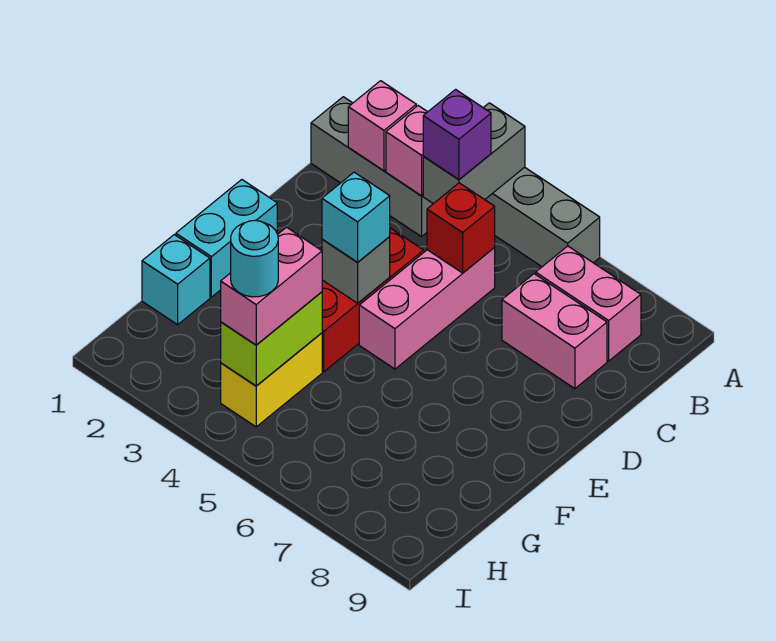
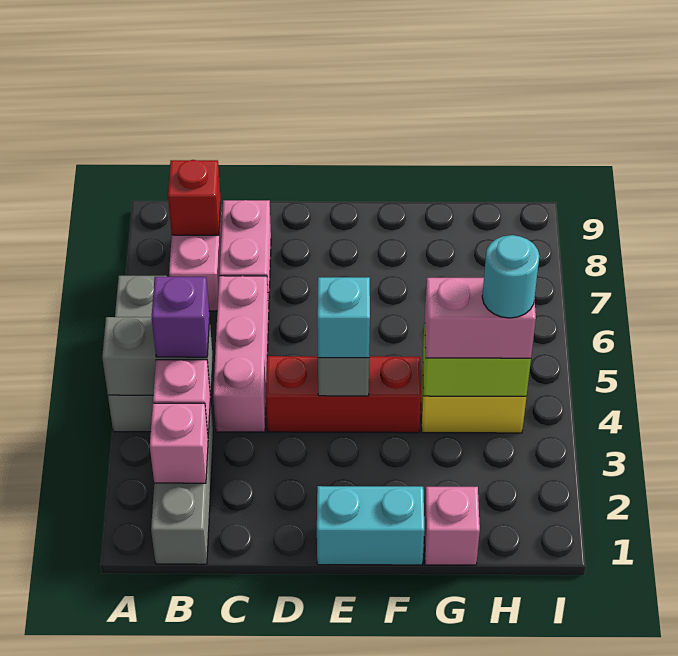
pink brick C5:E5 level 1 -> pink brick C4:C6 level 1
red brick C5 level 2 -> red brick B8 level 2
cyan brick G1 level 1 -> pink brick G1 level 1

